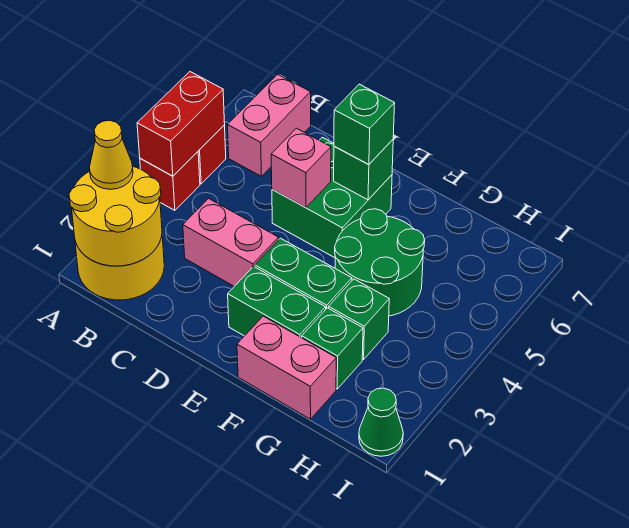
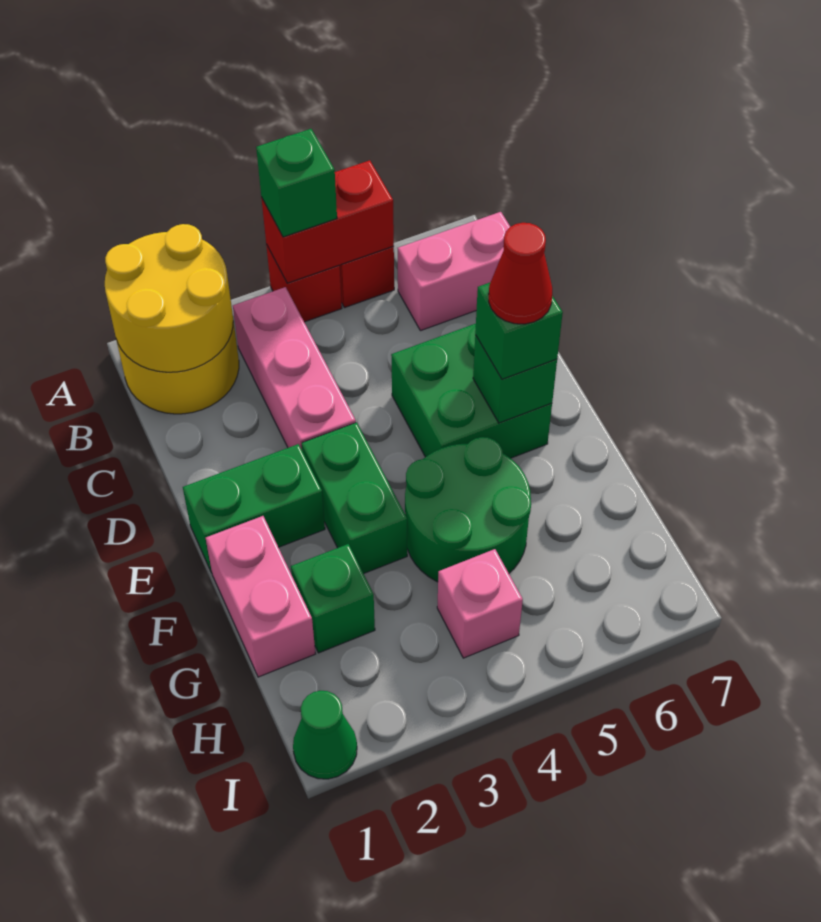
yellow cone A2 level 3 -> none
pink brick C3:D3 level 1 -> pink brick B3:D3 level 1
pink brick D5 level 2 -> pink brick H4 level 1
green brick E2:F2 level 1 -> green brick E1:E2 level 1
none -> red cone E6 level 4
green brick G3 level 1 -> green brick A4 level 3

